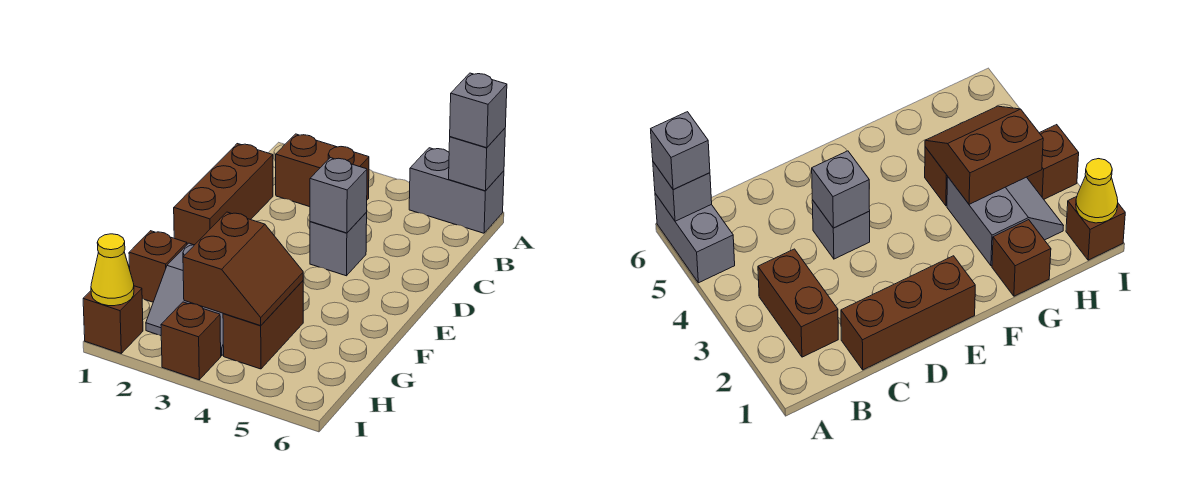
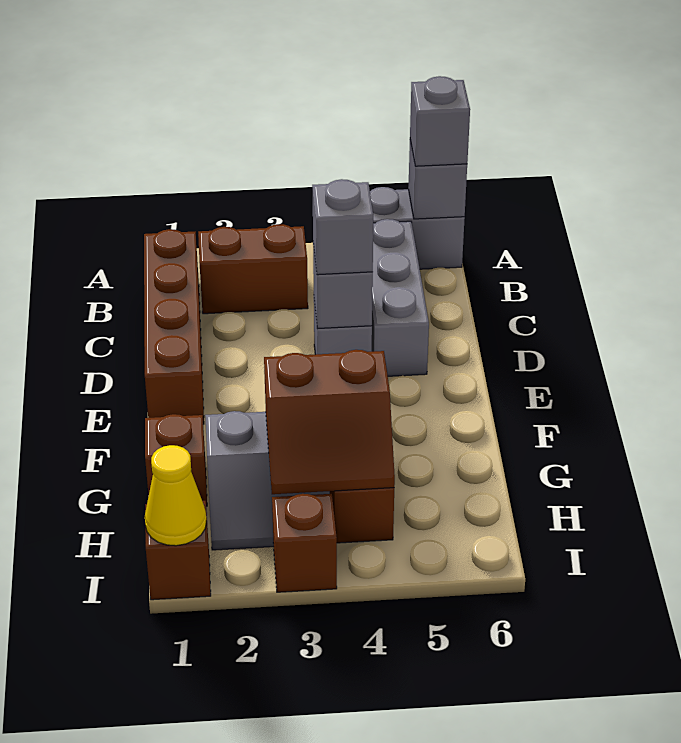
none -> grey brick B5:D5 level 1
brown brick C1:E1 level 1 -> brown brick B1:E1 level 1
none -> grey brick D4 level 3
brown slope G3:H4 level 2 top 3 -> brown slope G3:H4 level 2 top G

